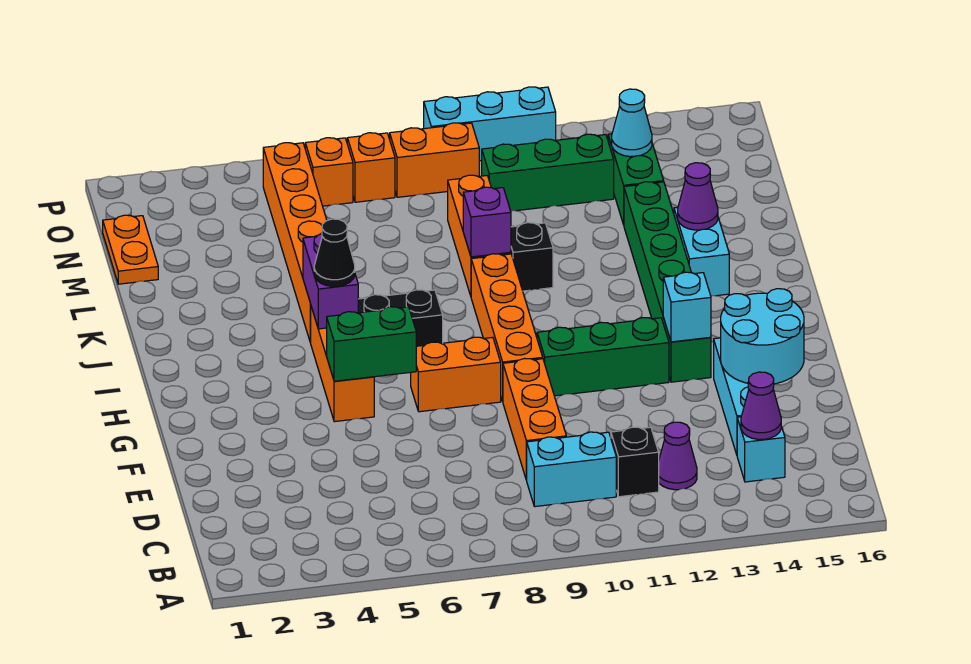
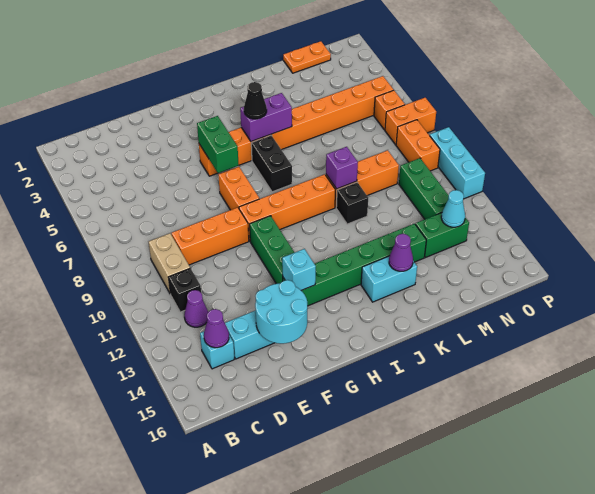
cyan brick C9:C10 level 1 -> tan brick C9:C10 level 1
orange brick O7 level 1 -> orange brick O7:P7 level 1

